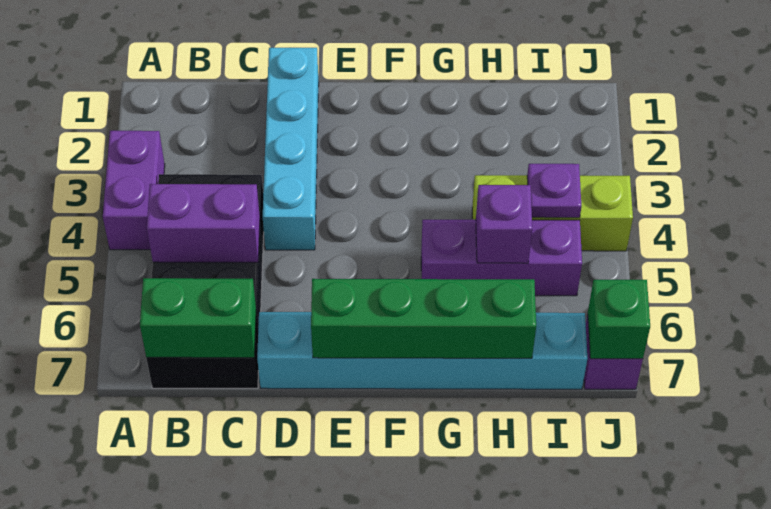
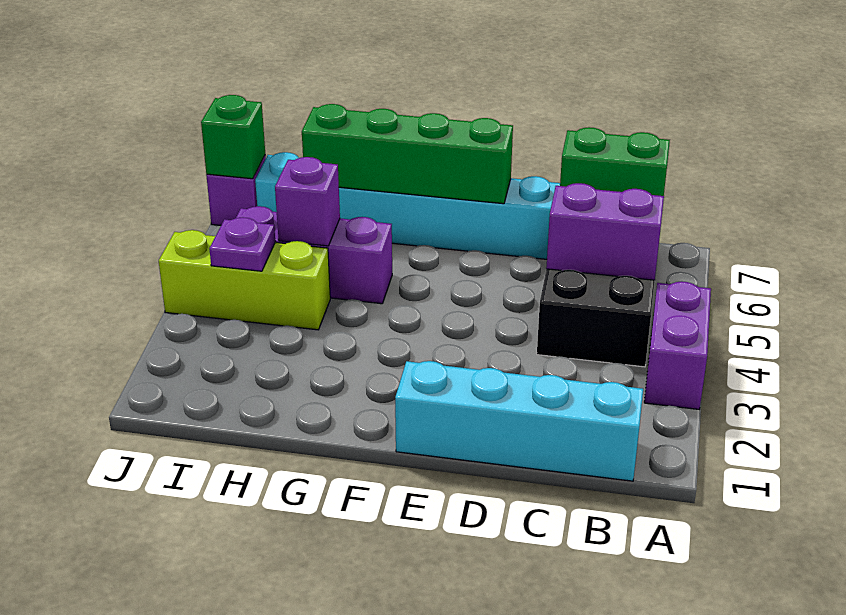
cyan brick D1:D4 level 1 -> cyan brick B1:E1 level 1

